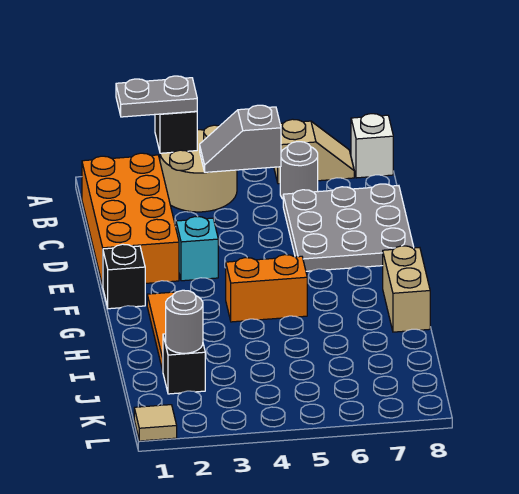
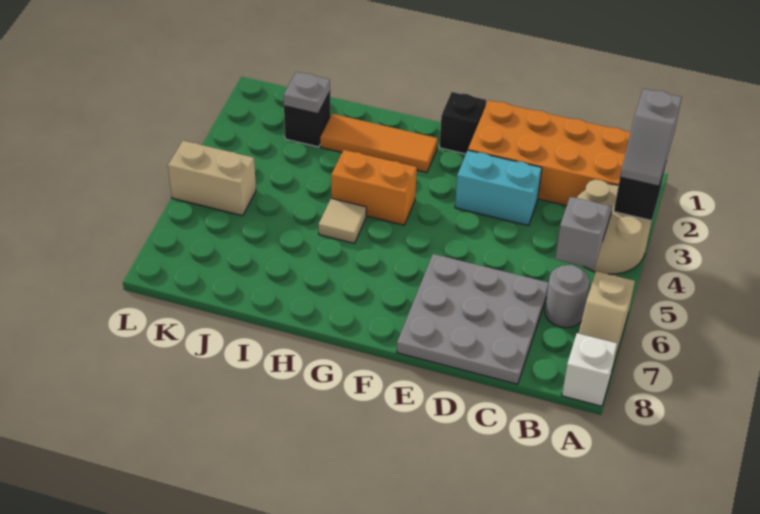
grey plate A2:A3 level 3 -> grey slope A2:A3 level 3 top 2
cyan brick E3 level 1 -> cyan brick D3:E3 level 1
orange brick G4:G5 level 1 -> orange brick G4:H4 level 1
tan brick G8:H8 level 1 -> tan brick K5:L5 level 1
grey round brick J2 level 2 -> grey plate J2 level 2
tan tile L1 level 1 -> tan tile H5 level 1

